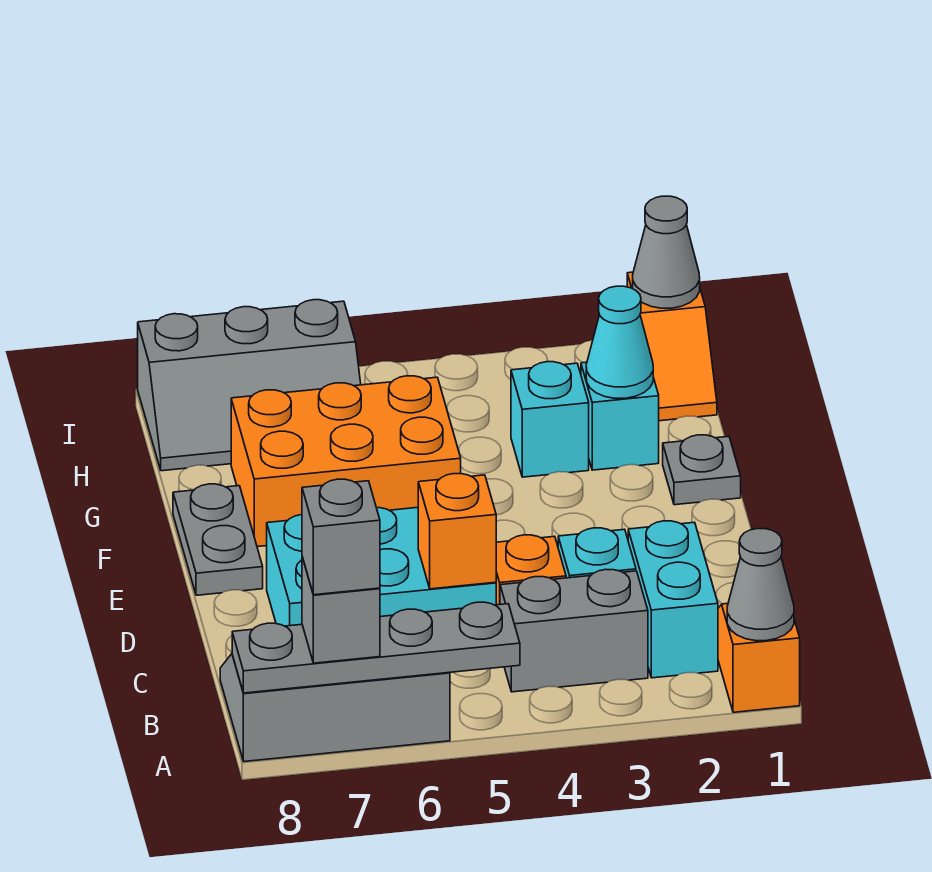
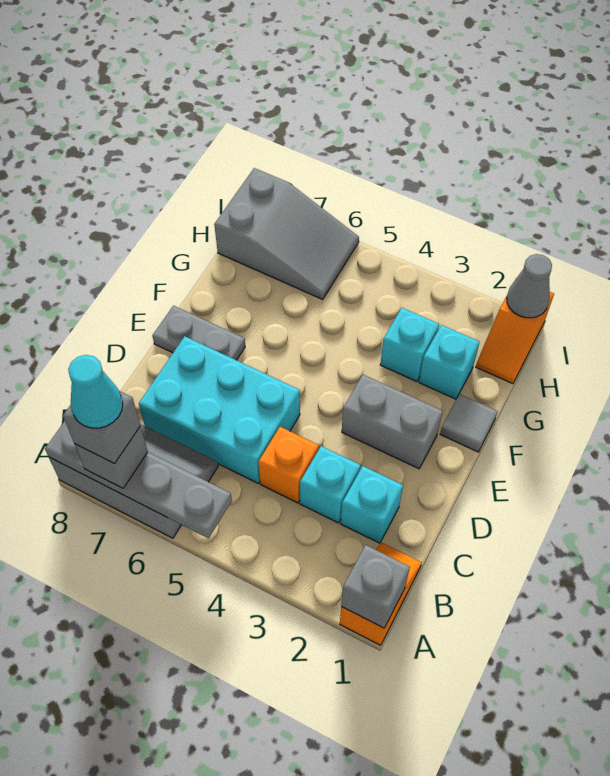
grey cone A1 level 2 -> grey brick A1 level 2
cyan brick B2:C2 level 1 -> cyan brick C2 level 1
grey brick B3:B4 level 1 -> grey brick E2:E3 level 1
orange brick C5 level 2 -> none
grey plate E8:F8 level 1 -> grey plate E7:E8 level 1
grey plate F1 level 1 -> grey tile F1 level 1
orange brick F5:G7 level 1 -> none
cyan cone G2 level 2 -> cyan cone A7 level 5
grey slope H6:I8 level 1 top I -> grey slope H6:I8 level 1 top 8

